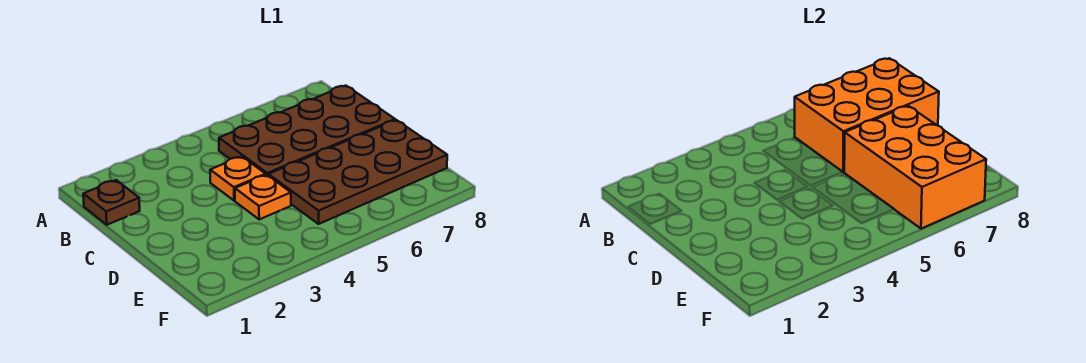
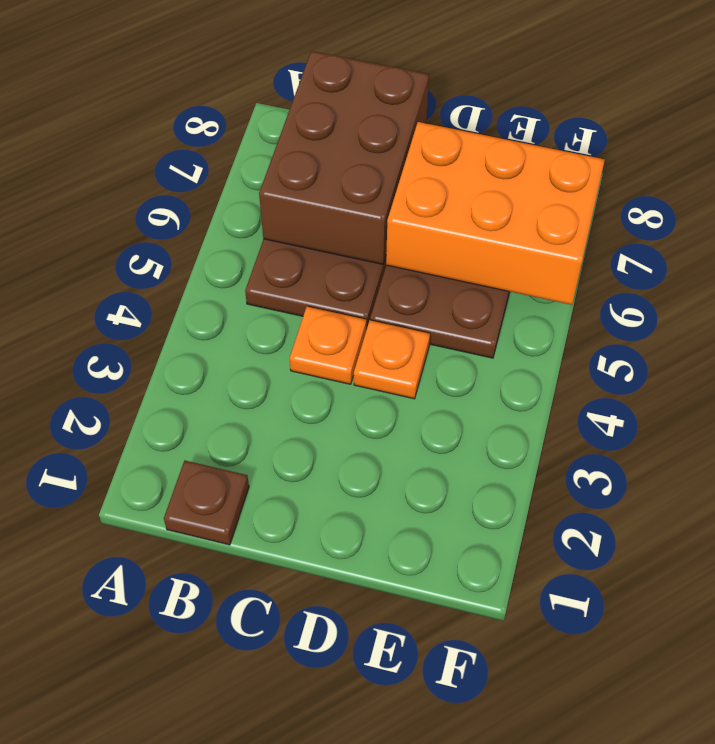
orange brick B6:C8 level 2 -> brown brick B6:C8 level 2

